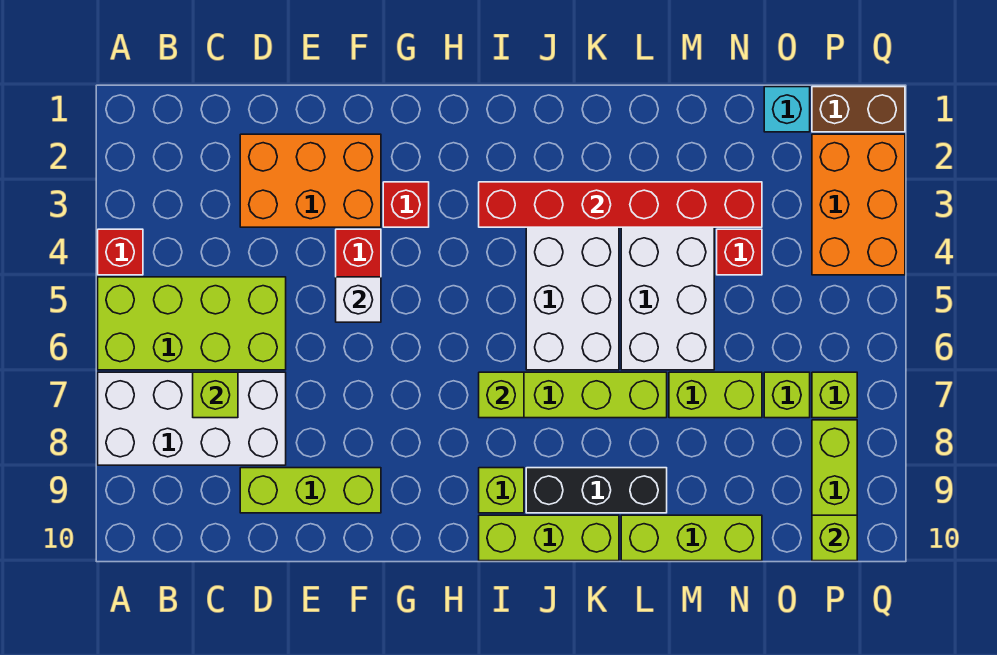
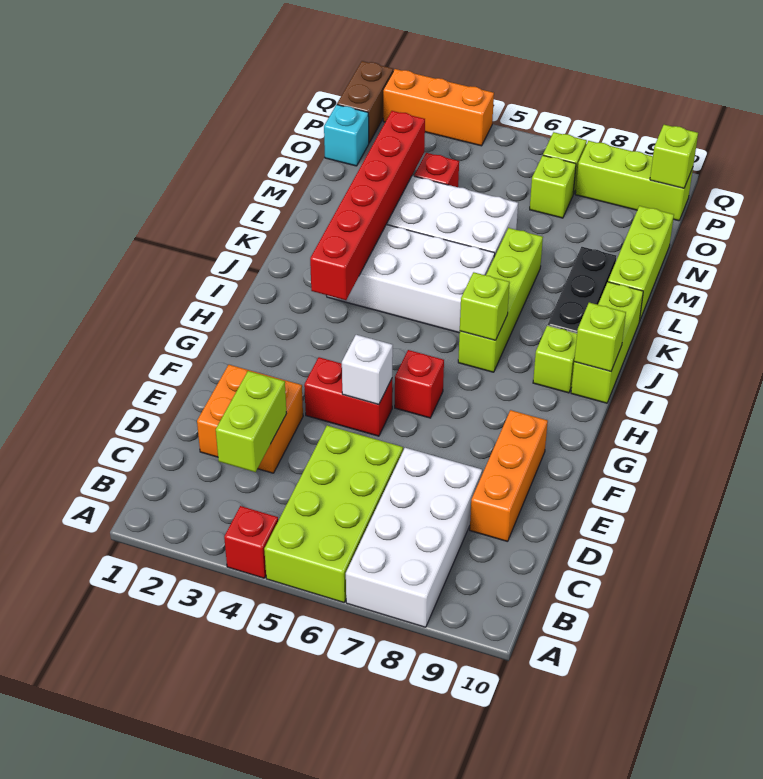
lime brick C7 level 2 -> lime brick I10 level 2
orange brick D2:F3 level 1 -> orange brick D2:E3 level 1
lime brick D9:F9 level 1 -> orange brick D9:F9 level 1
red brick G3 level 1 -> red brick G6 level 1
lime brick M7:N7 level 1 -> lime brick C3:D3 level 2
orange brick P2:Q4 level 1 -> orange brick Q2:Q4 level 1

